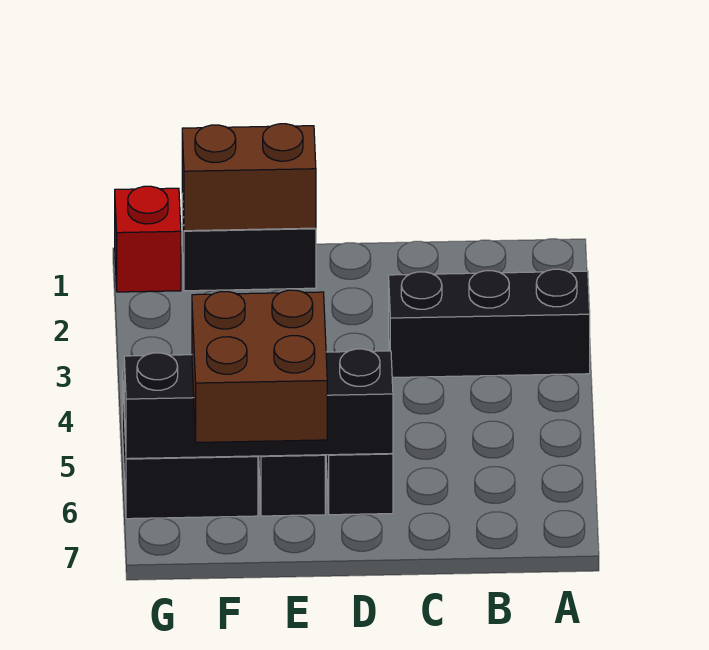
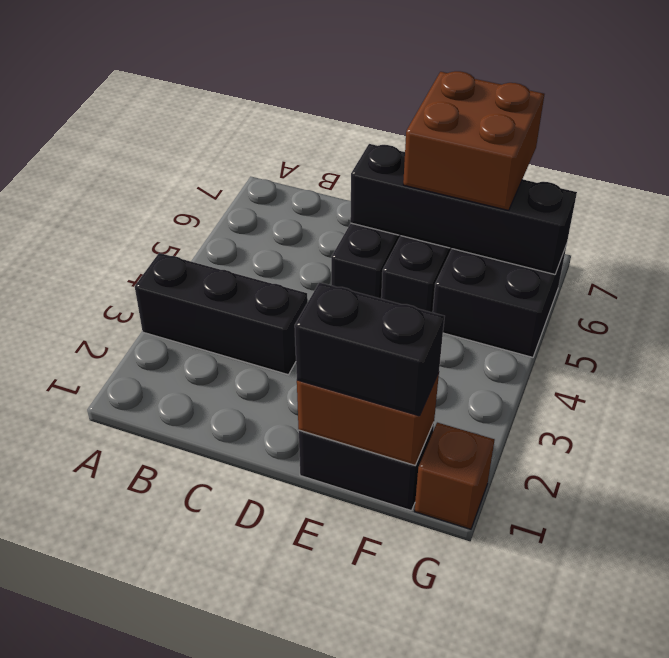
none -> black brick E1:F1 level 3
red brick G1 level 1 -> brown brick G1 level 1

